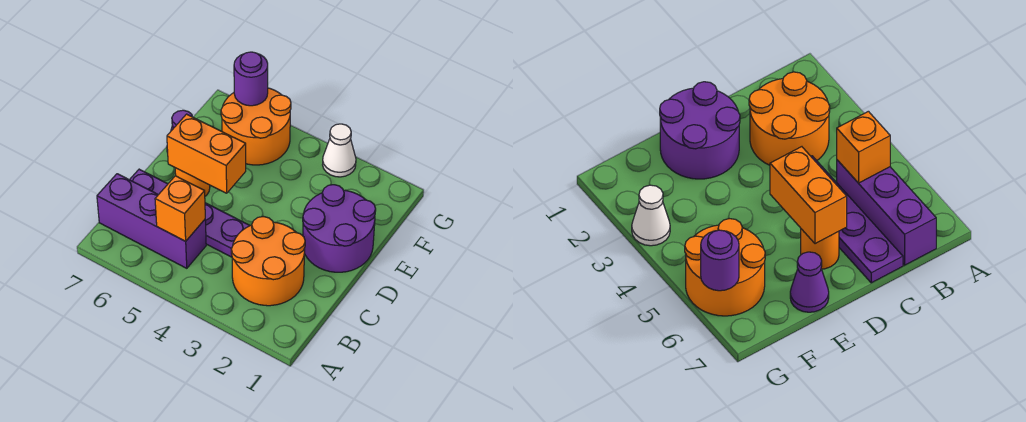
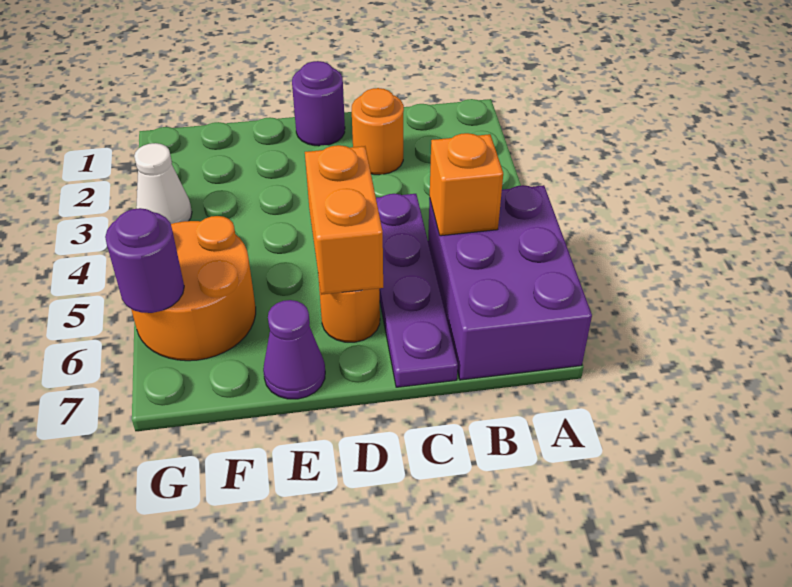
orange round brick B2:C3 level 1 -> orange round brick C2 level 1
purple brick B5:B7 level 1 -> purple brick A5:B7 level 1
purple round brick D1:E2 level 1 -> purple round brick D1 level 1

